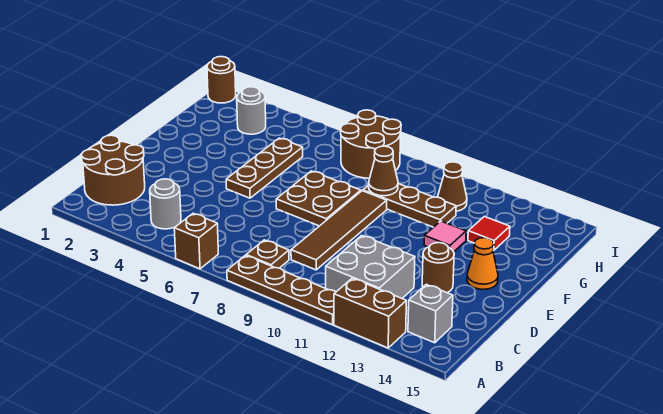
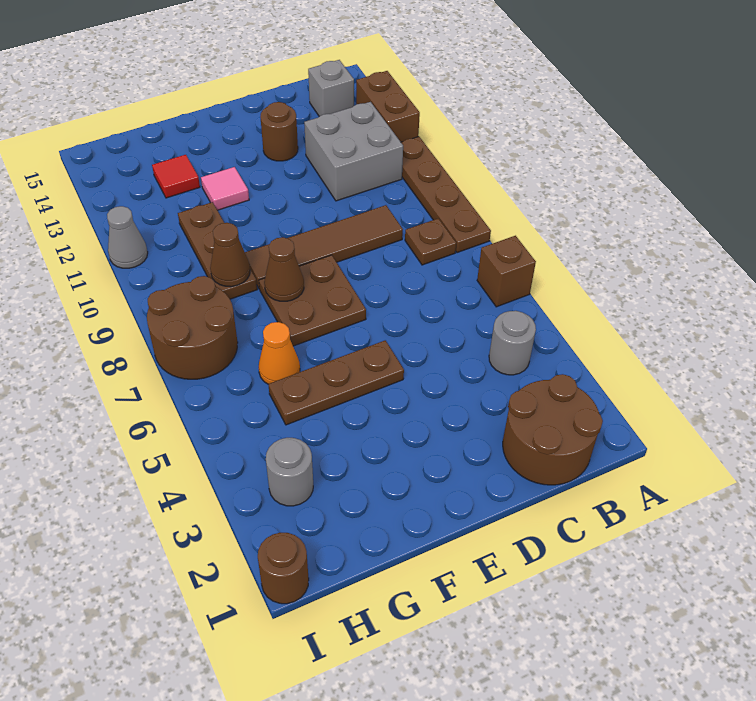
orange cone E14 level 1 -> orange cone G6 level 1
brown cone H11 level 1 -> brown cone F8 level 2
none -> grey cone I11 level 1

